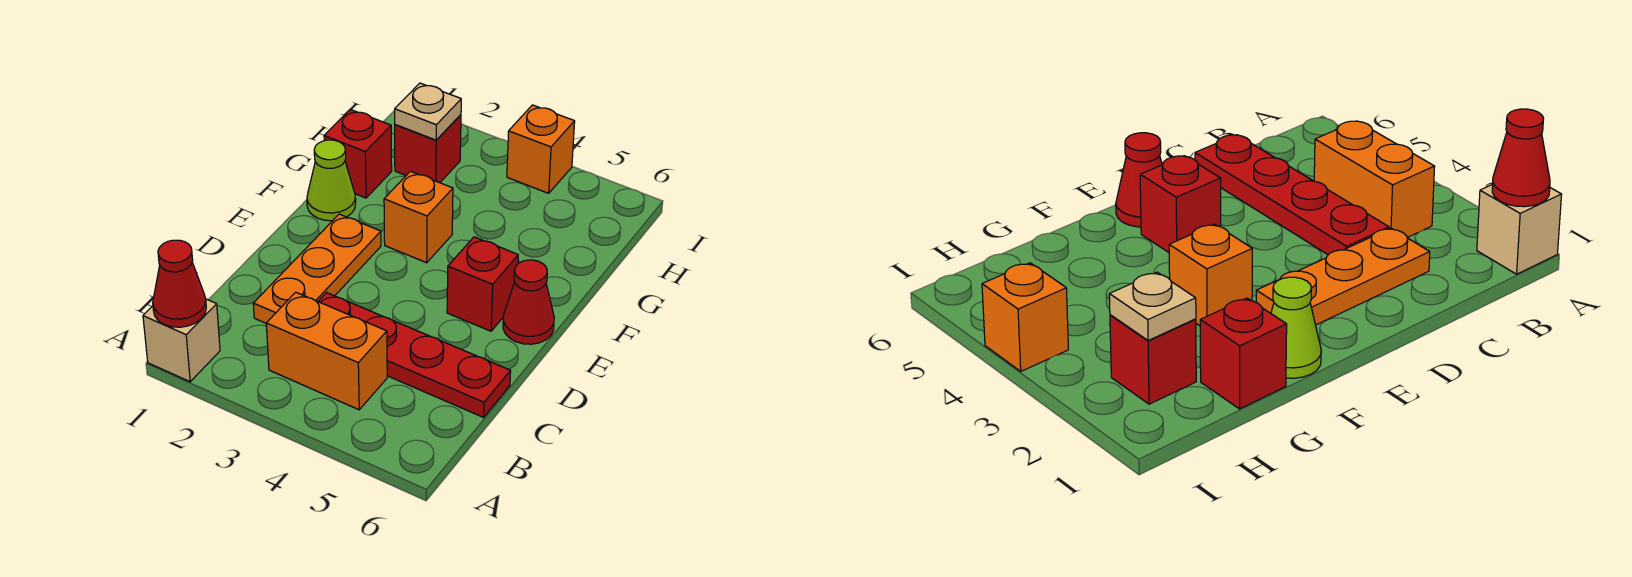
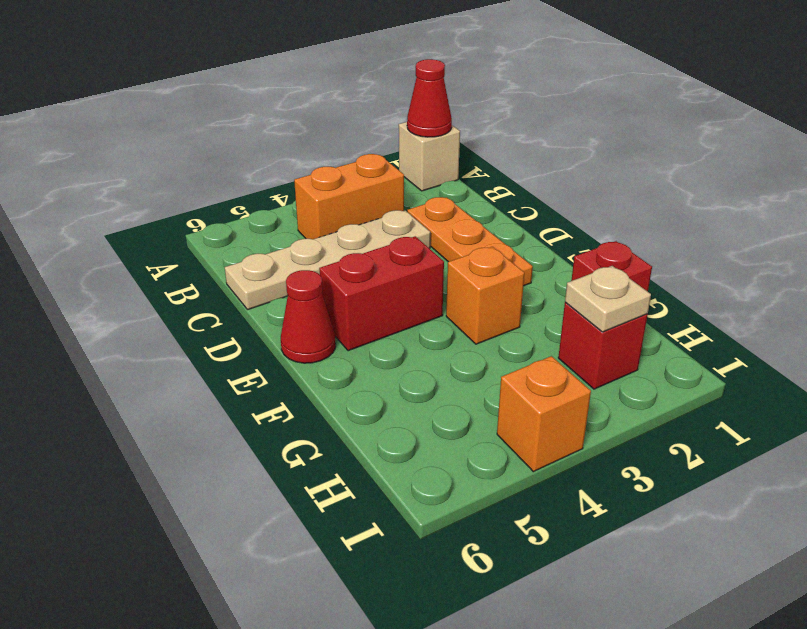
red plate C3:C6 level 1 -> tan plate C3:C6 level 1
red brick E5 level 1 -> red brick E4:E5 level 1
lime cone F1 level 1 -> none

